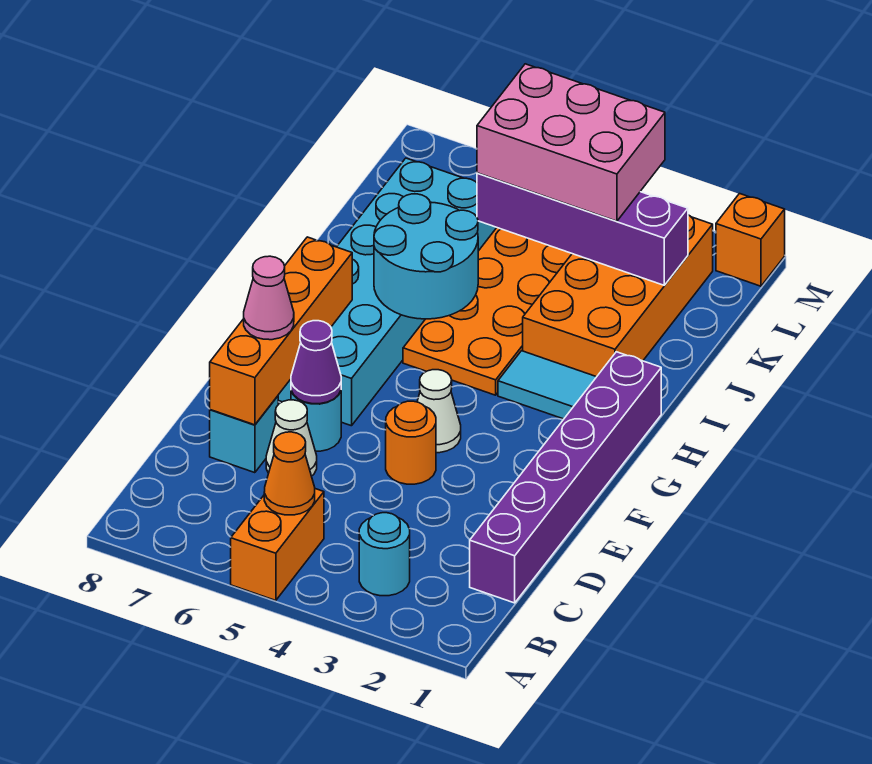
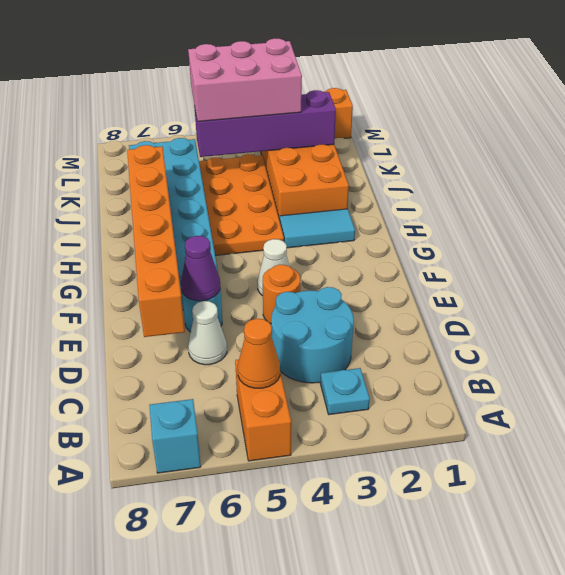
cyan round brick B3 level 1 -> cyan plate B3 level 1
purple brick C1:H1 level 1 -> none
cyan brick D7 level 1 -> cyan brick A7 level 1
orange brick D7:G7 level 2 -> orange brick D7:I7 level 2
pink cone E7 level 3 -> none
cyan round brick H5:I6 level 2 -> cyan round brick C3:D4 level 1

